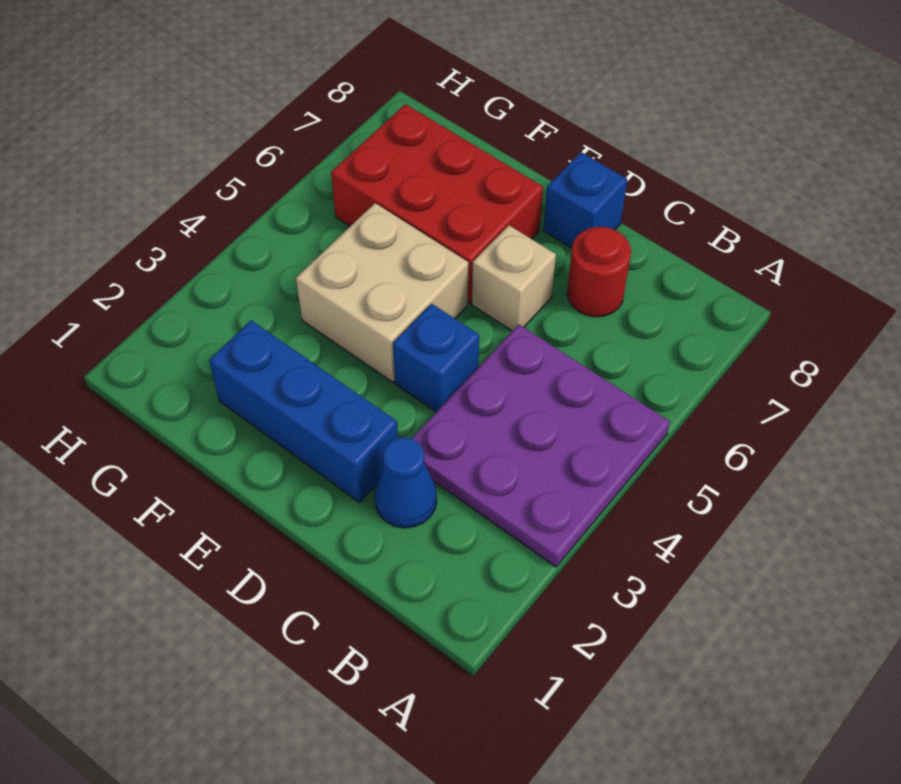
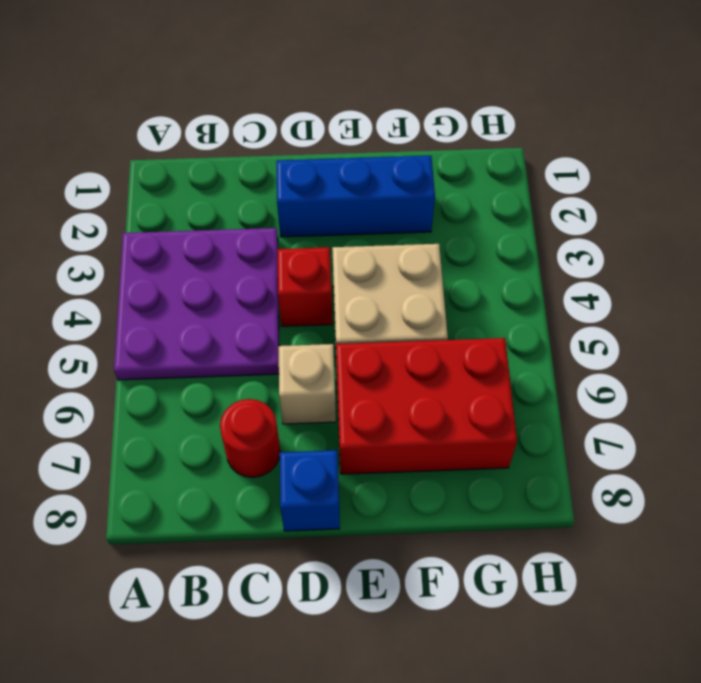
blue cone C2 level 1 -> none
blue brick D4 level 1 -> red brick D4 level 1

